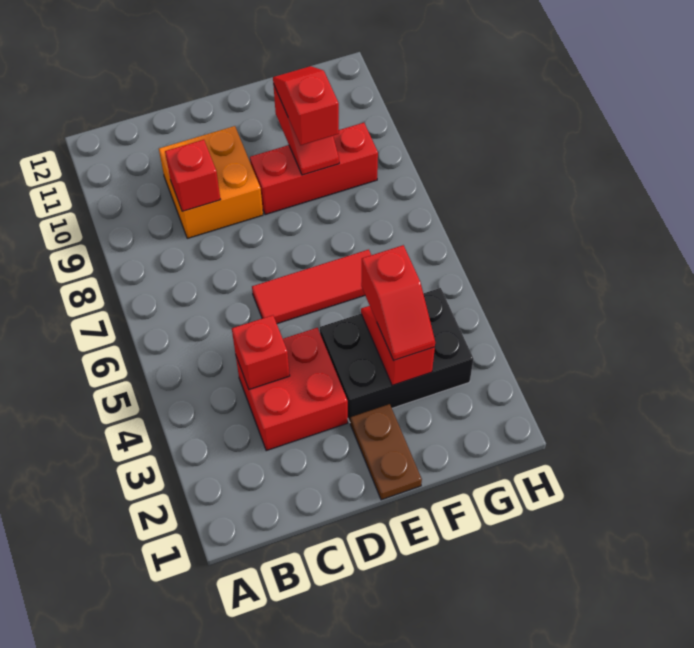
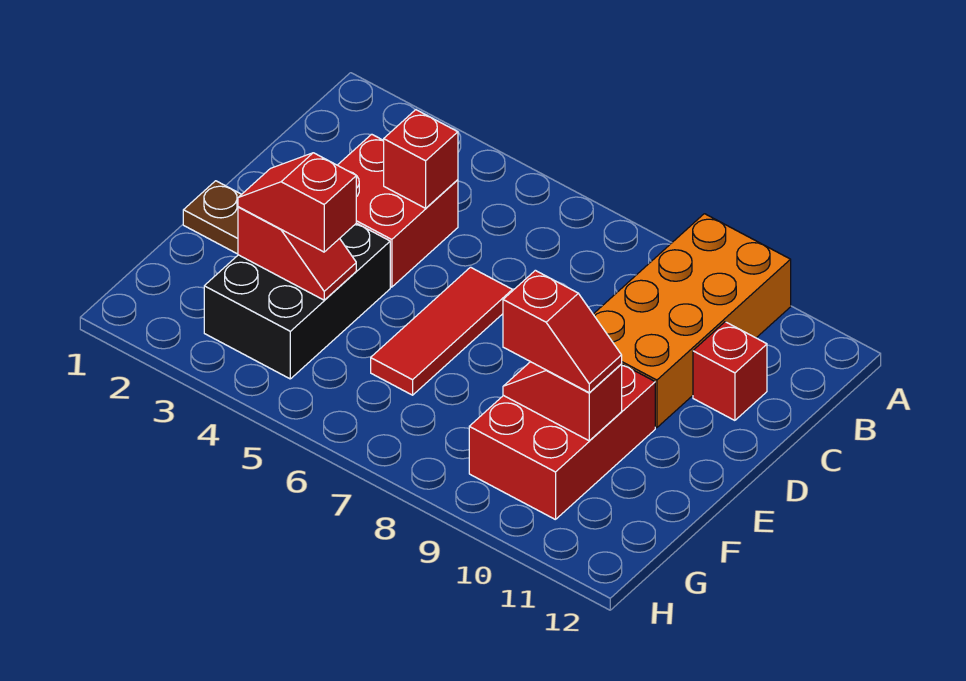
orange brick C9:D10 level 1 -> orange brick A9:D10 level 1
red brick C9 level 2 -> red brick C11 level 1
red brick E9:G9 level 1 -> red brick E9:G10 level 1

